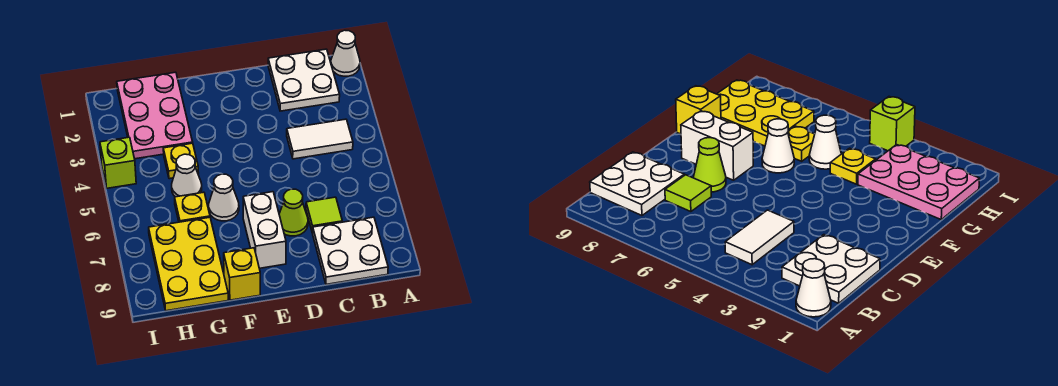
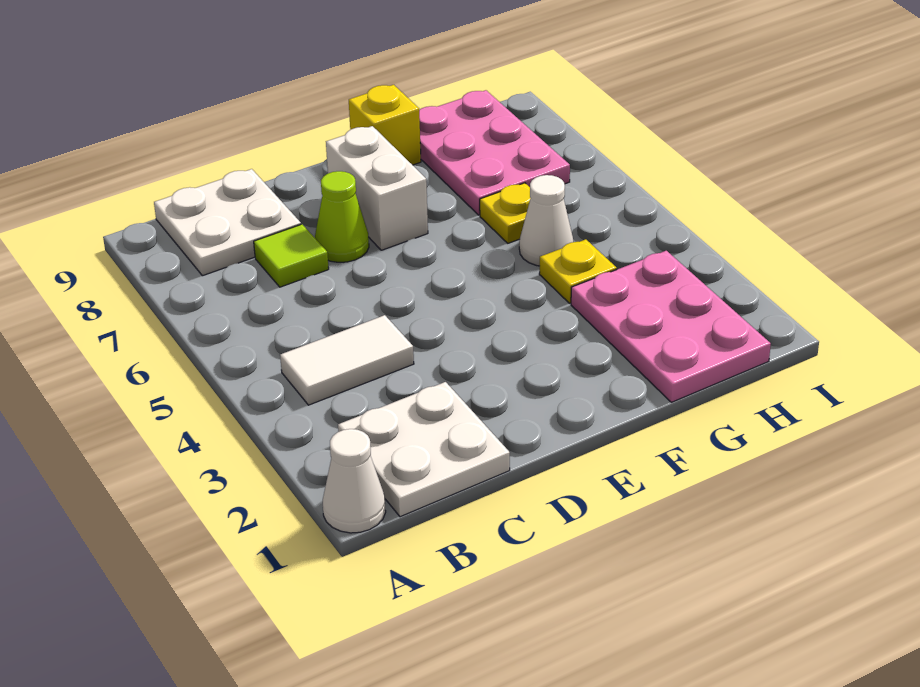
white cone F6 level 1 -> none
yellow plate G7:H9 level 1 -> pink plate G7:H9 level 1
lime brick I4 level 1 -> none

